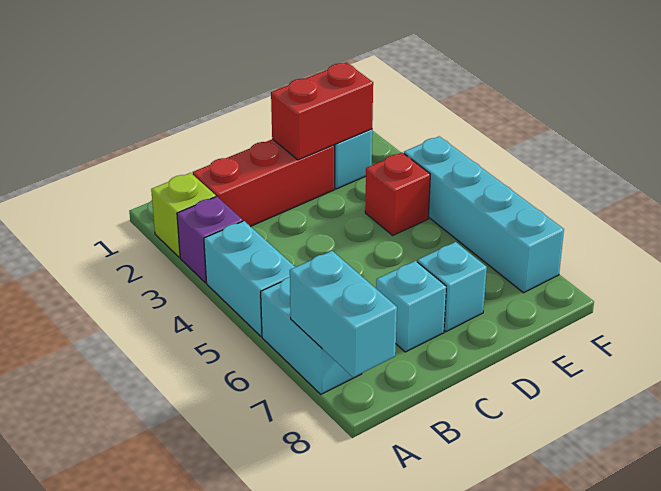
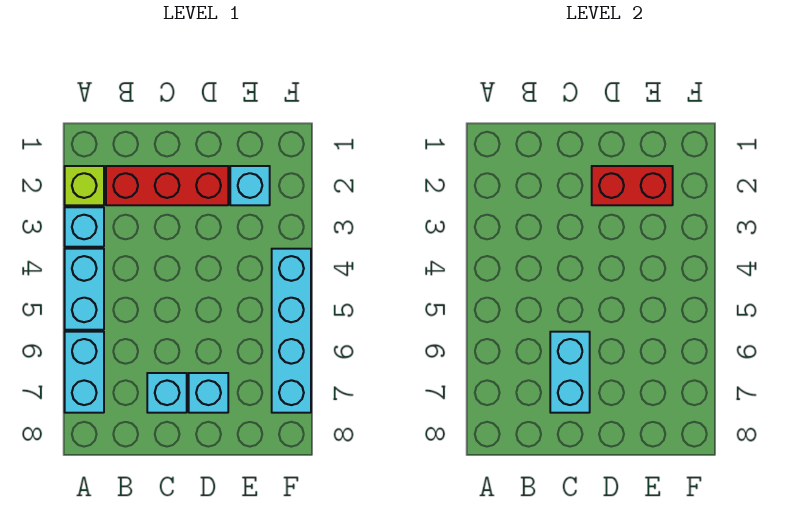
purple brick A3 level 1 -> cyan brick A3 level 1
cyan brick A7:A8 level 2 -> cyan brick C6:C7 level 2
red brick E4 level 1 -> none

